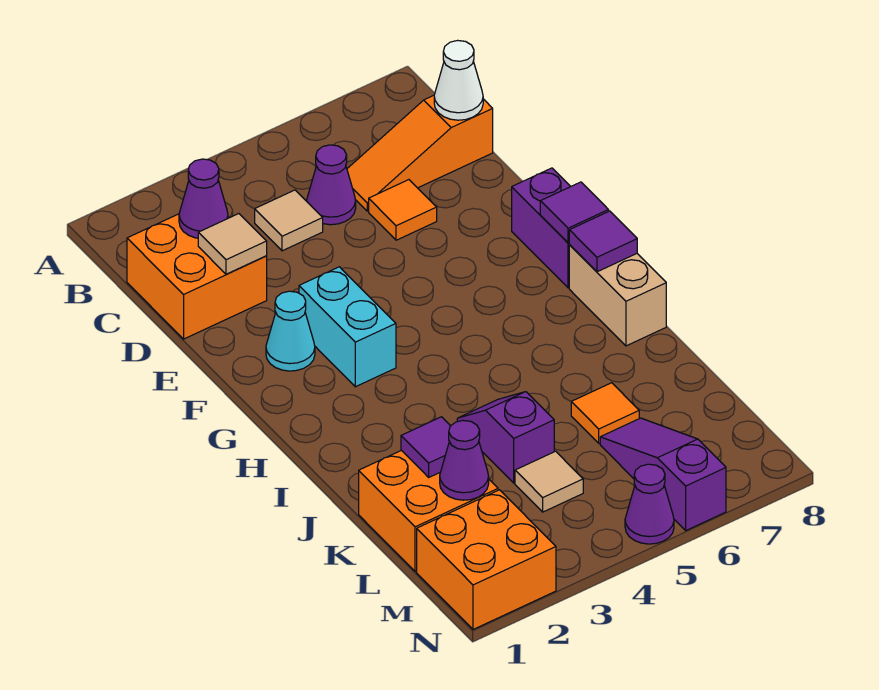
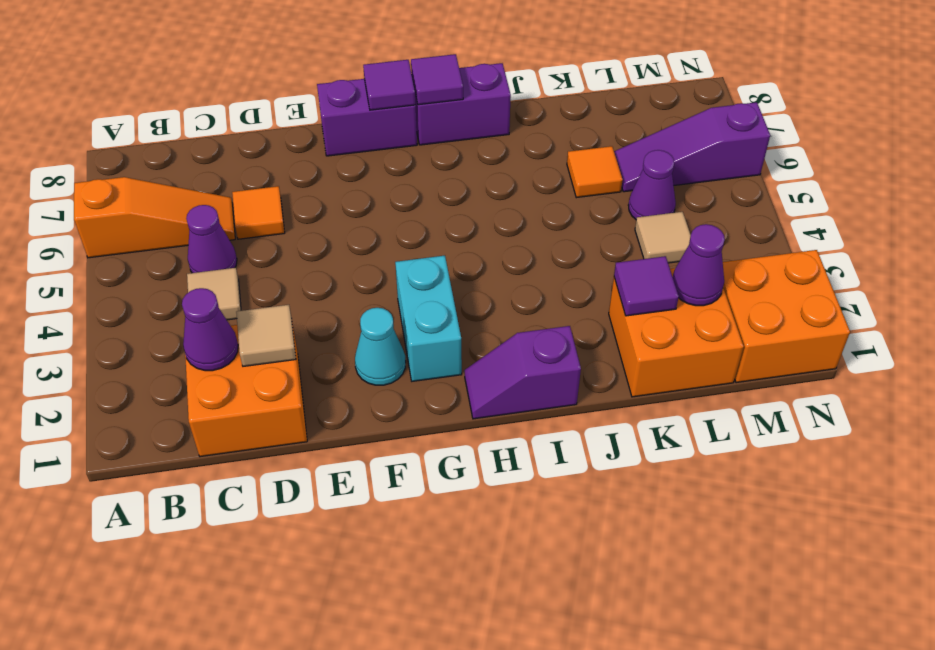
orange slope C6:C8 level 1 top 8 -> orange slope A6:C6 level 1 top A
white cone C8 level 2 -> none
cyan brick F3:G3 level 1 -> cyan brick G2:G3 level 1
tan brick H8:I8 level 1 -> purple brick H8:I8 level 1
purple slope J4:K4 level 1 top K -> purple slope H1:I1 level 1 top I
purple cone N5 level 1 -> purple cone L5 level 1

